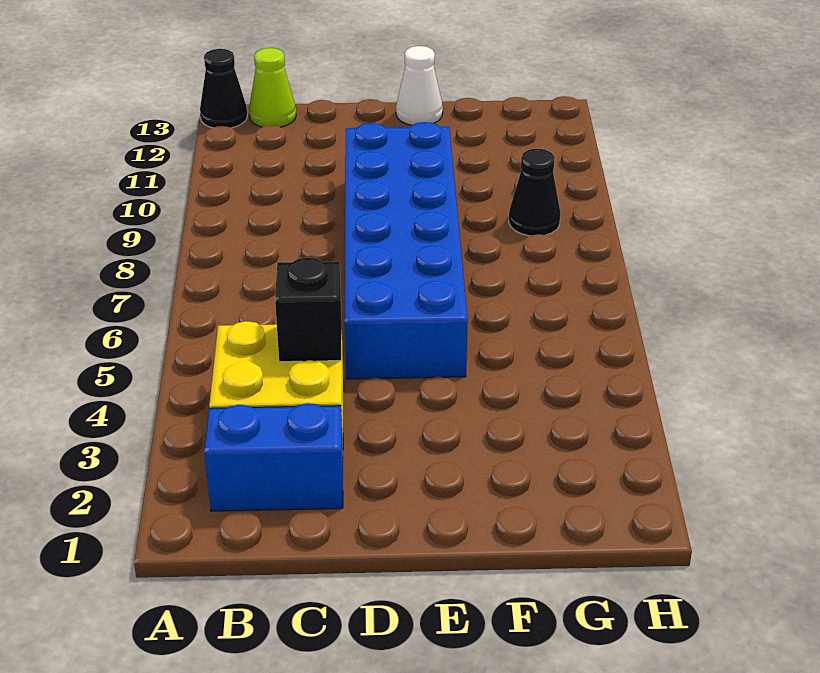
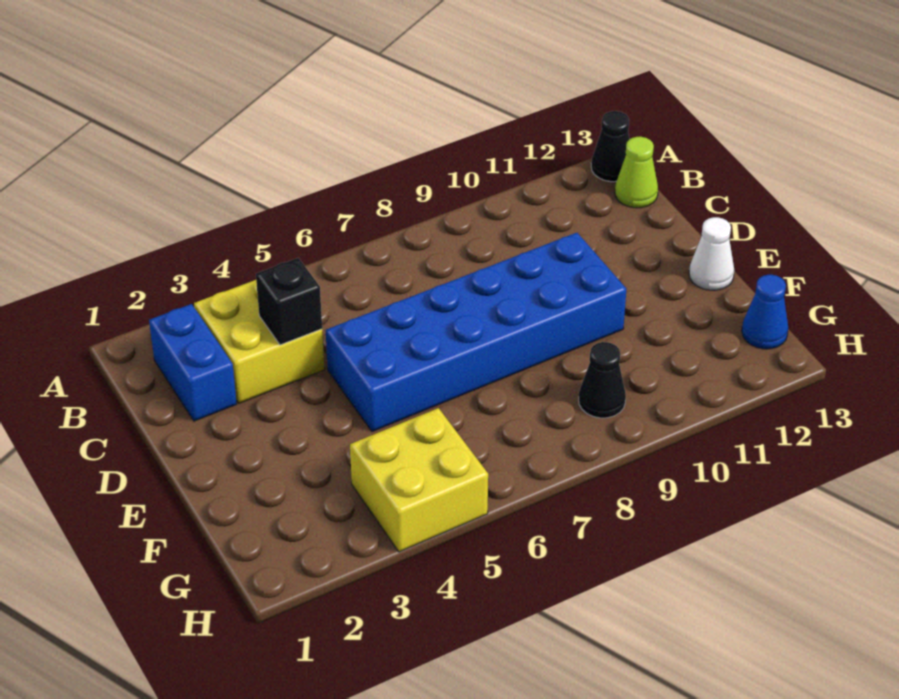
none -> yellow brick G4:H5 level 1
none -> blue cone G13 level 1

